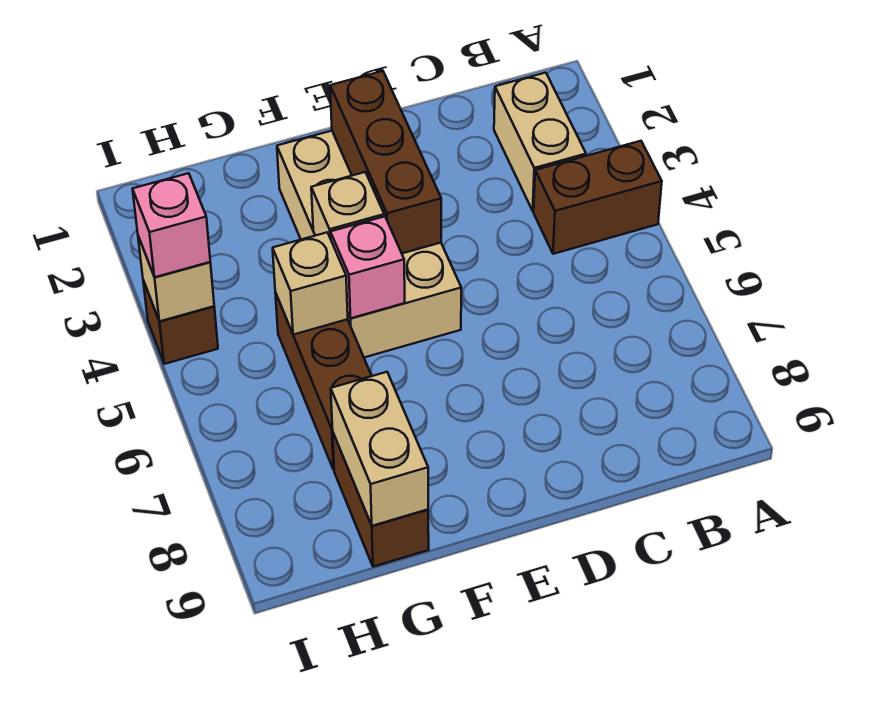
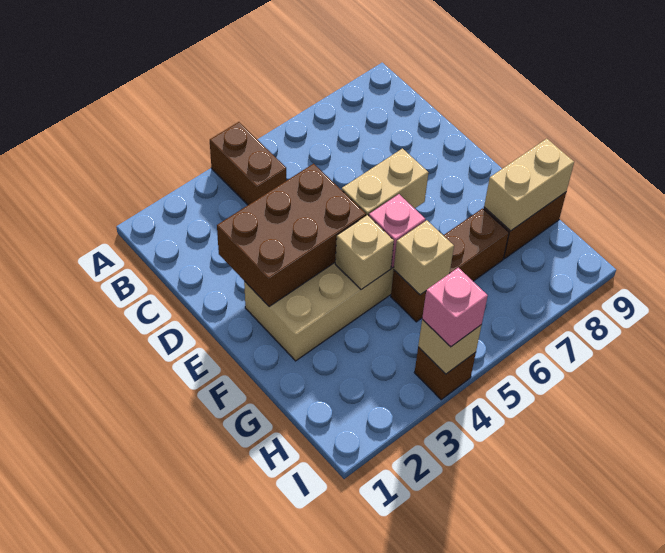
tan brick B2:B3 level 1 -> tan brick E5:E6 level 2
brown brick E2:E4 level 2 -> brown brick D2:E4 level 2

